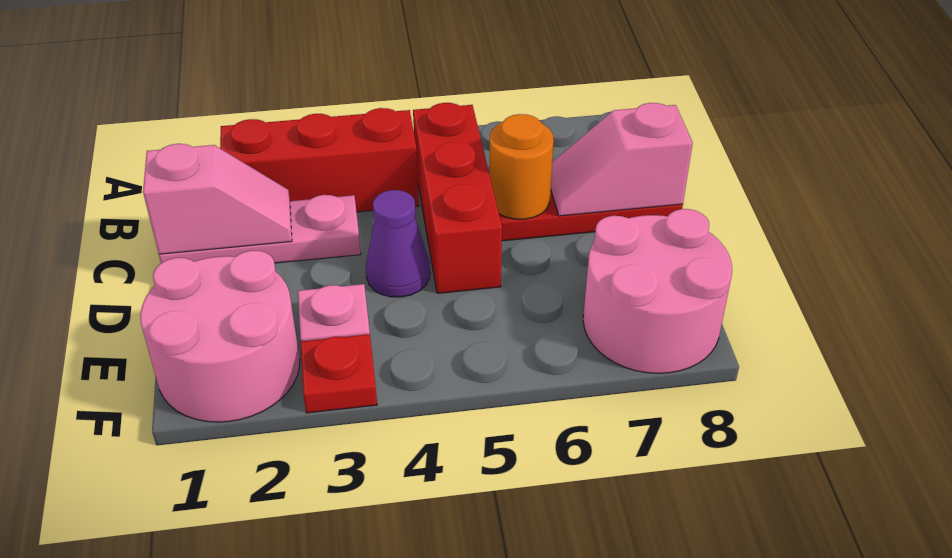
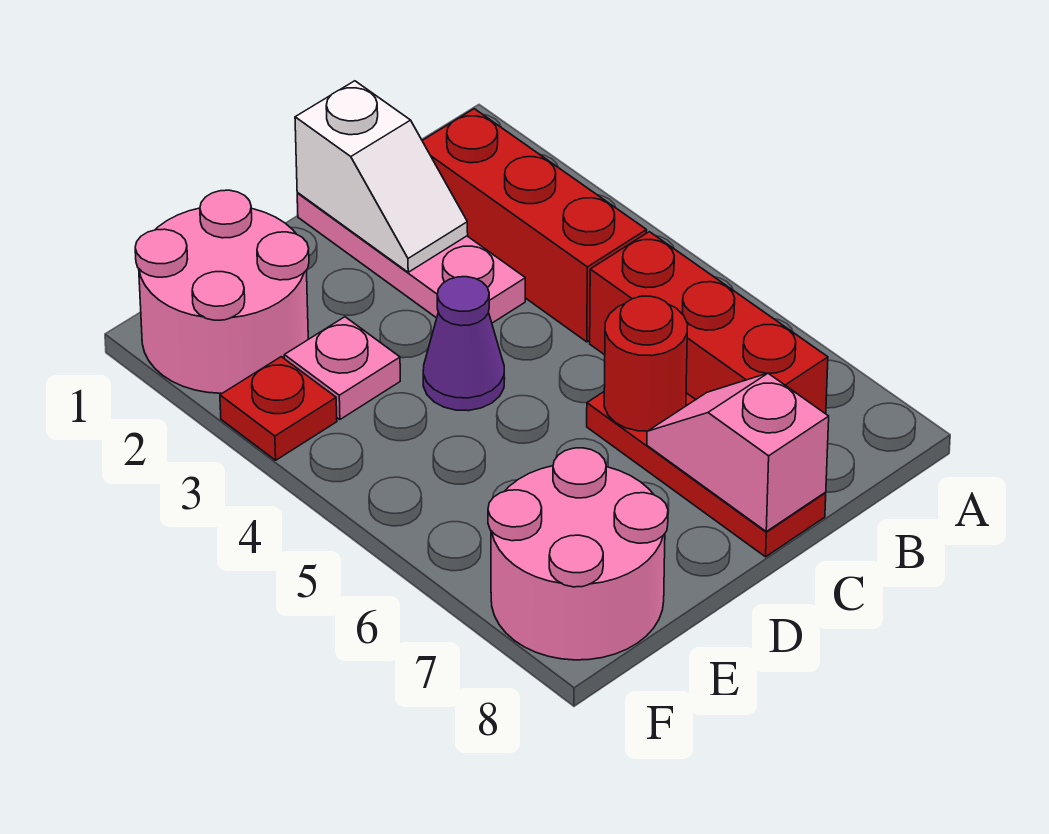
red brick B5:D5 level 1 -> red brick B5:B7 level 1
pink slope C1:C2 level 2 top 1 -> white slope C1:C2 level 2 top 1
orange round brick C6 level 2 -> red round brick C6 level 2

